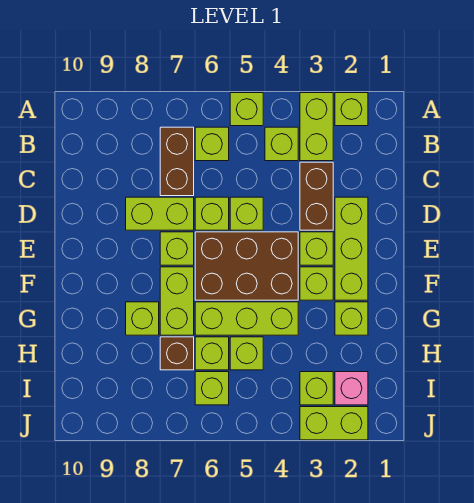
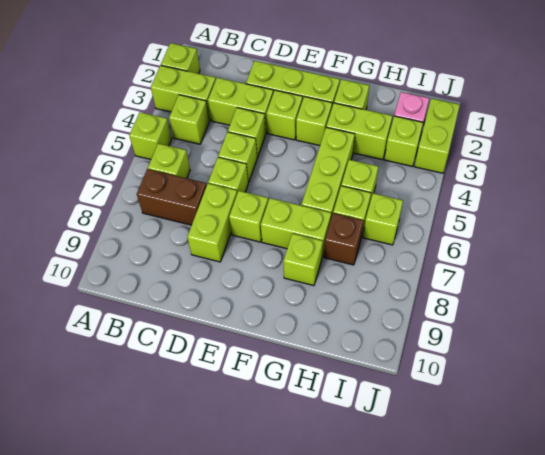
brown brick C3:D3 level 1 -> lime brick C3:D3 level 1
none -> lime brick D4 level 1
brown brick E4:F6 level 1 -> none
none -> lime brick G3:H3 level 1

